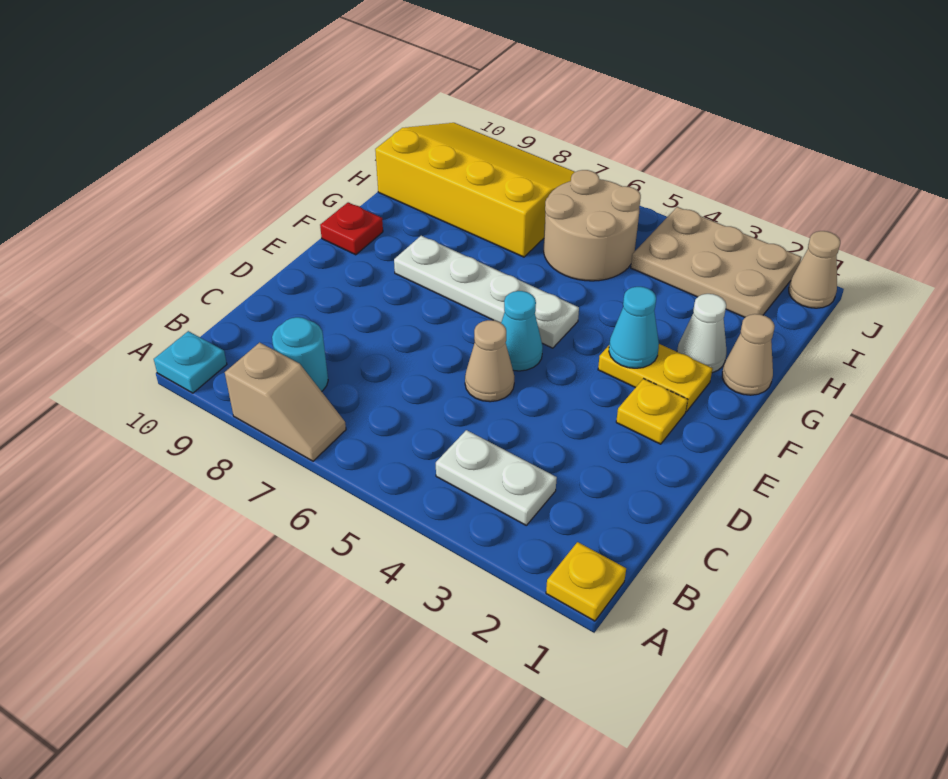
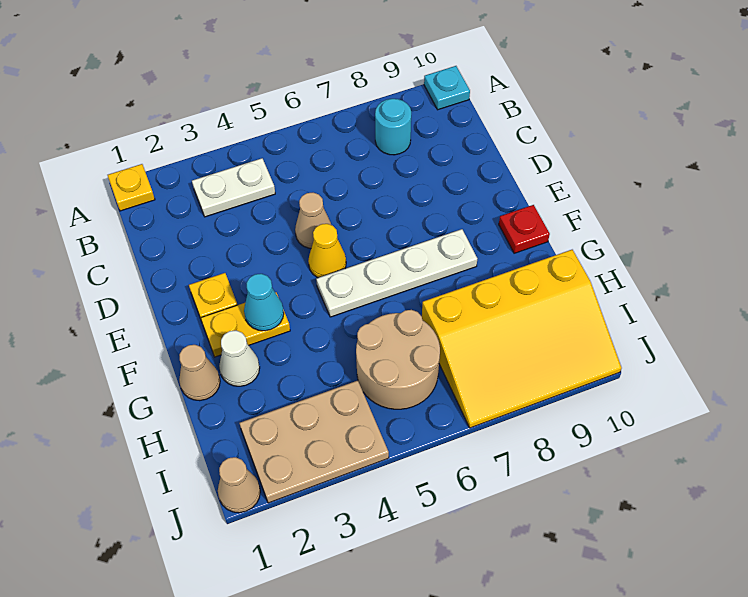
tan slope A7:A8 level 1 top 8 -> none
cyan cone E5 level 1 -> yellow cone E5 level 1

